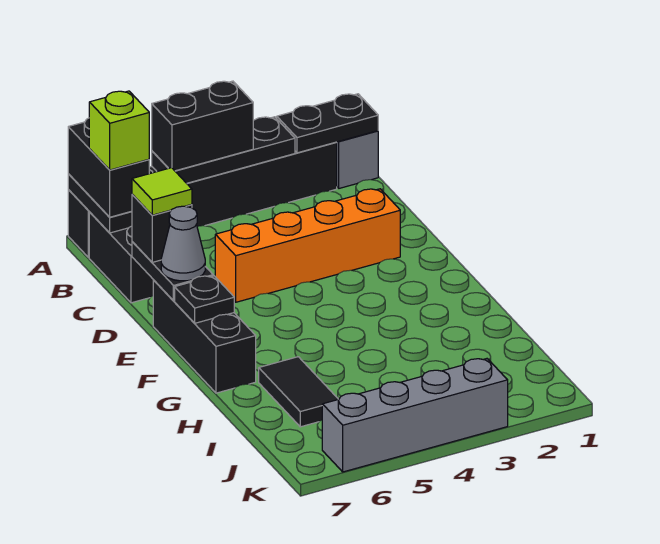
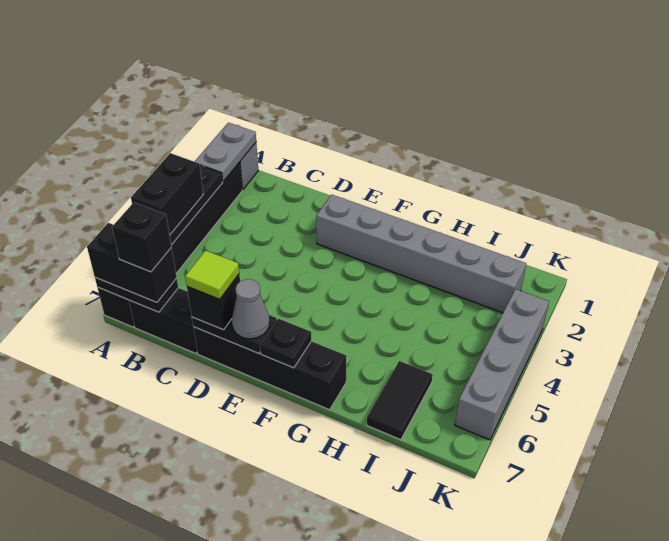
black plate A1:A2 level 2 -> grey plate A1:A2 level 2
lime brick B7 level 4 -> black brick B7 level 4
orange brick D2:D5 level 1 -> none
none -> grey brick E2:J2 level 1
black brick E7:G7 level 1 -> black brick D7:G7 level 1
black tile H6:I6 level 1 -> black tile I6:I7 level 1

